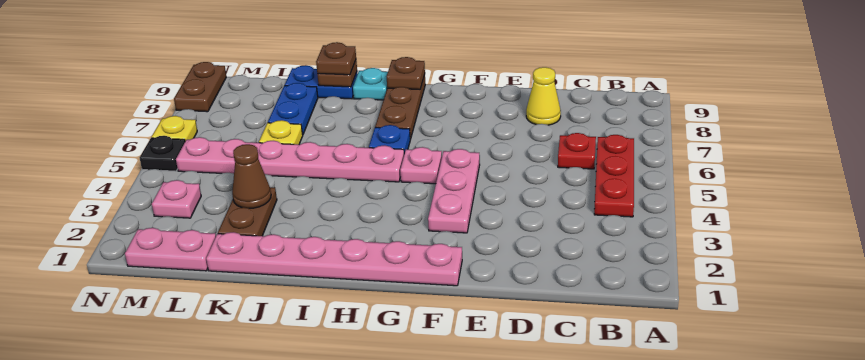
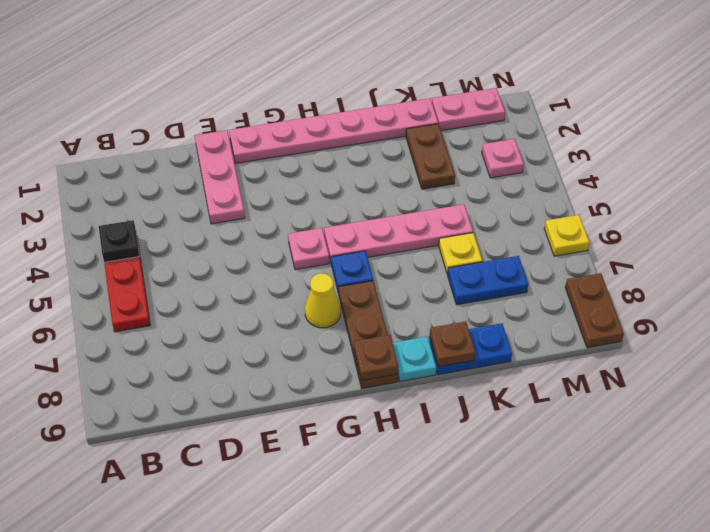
red plate C6 level 1 -> none
yellow cone D8 level 1 -> yellow cone G7 level 1
pink plate F3:F5 level 1 -> pink plate E1:E3 level 1
pink plate H5:M5 level 1 -> pink plate H5:K5 level 1
brown plate J9 level 3 -> none
brown cone K3 level 2 -> none
blue plate K7:K8 level 1 -> blue plate K7:L7 level 1
black plate N5 level 1 -> black plate B4 level 2

